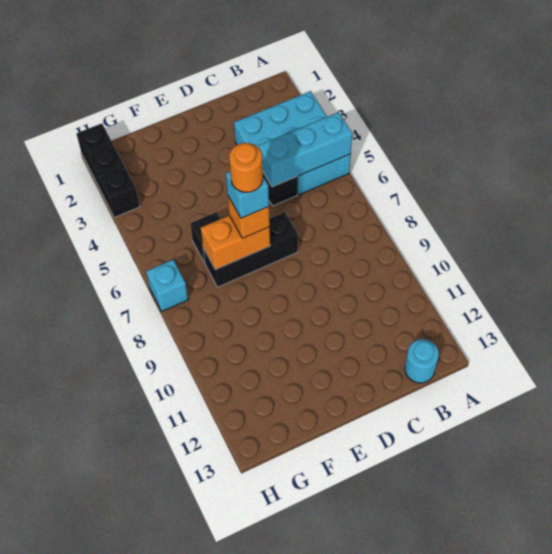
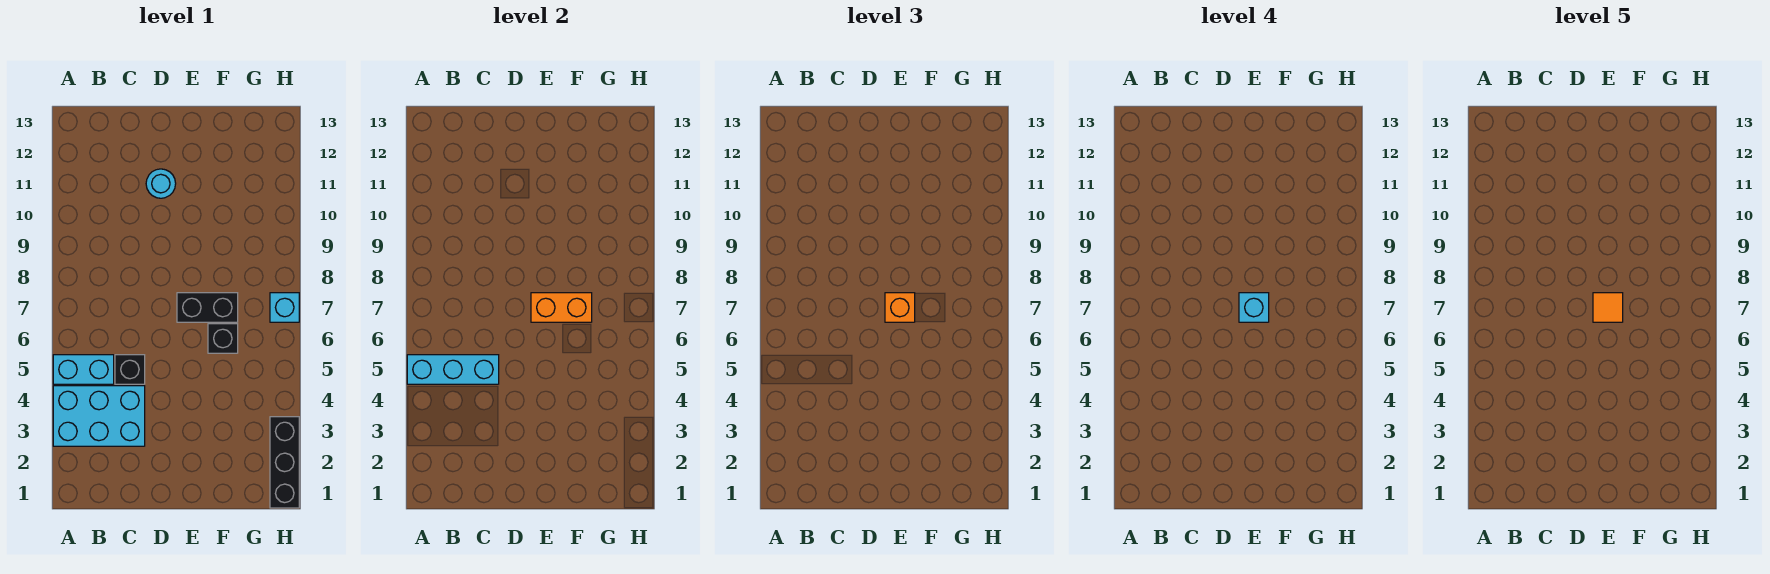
cyan round brick B13 level 1 -> cyan round brick D11 level 1
black brick D7:F7 level 1 -> black brick E7:F7 level 1
orange round brick E7 level 5 -> orange tile E7 level 5

